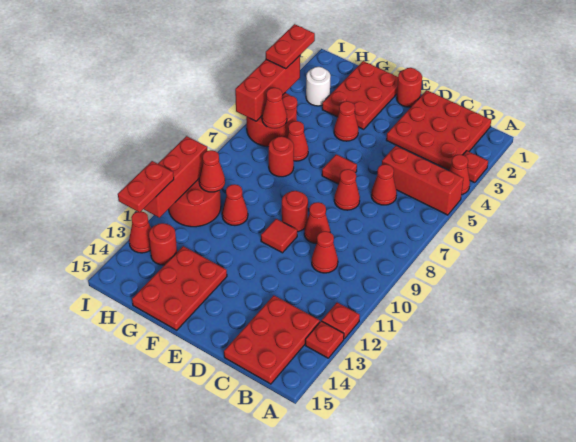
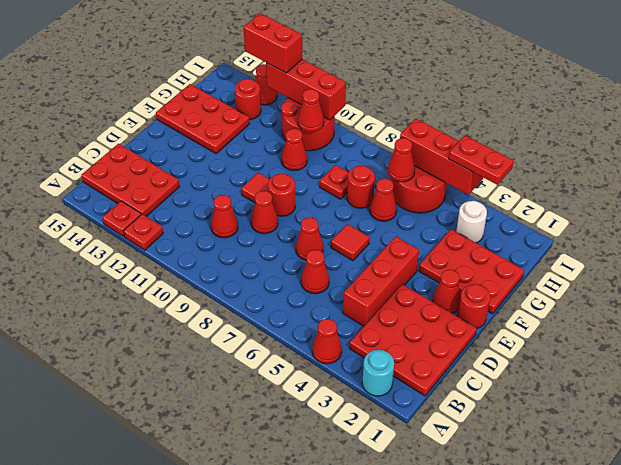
none -> cyan round brick A2 level 1
red plate A3 level 1 -> red plate G8 level 1
red brick A5:C5 level 1 -> red brick C4:E4 level 1
red cone F4 level 1 -> red cone E2 level 1
red plate I12:I13 level 3 -> red brick I12:I13 level 3

